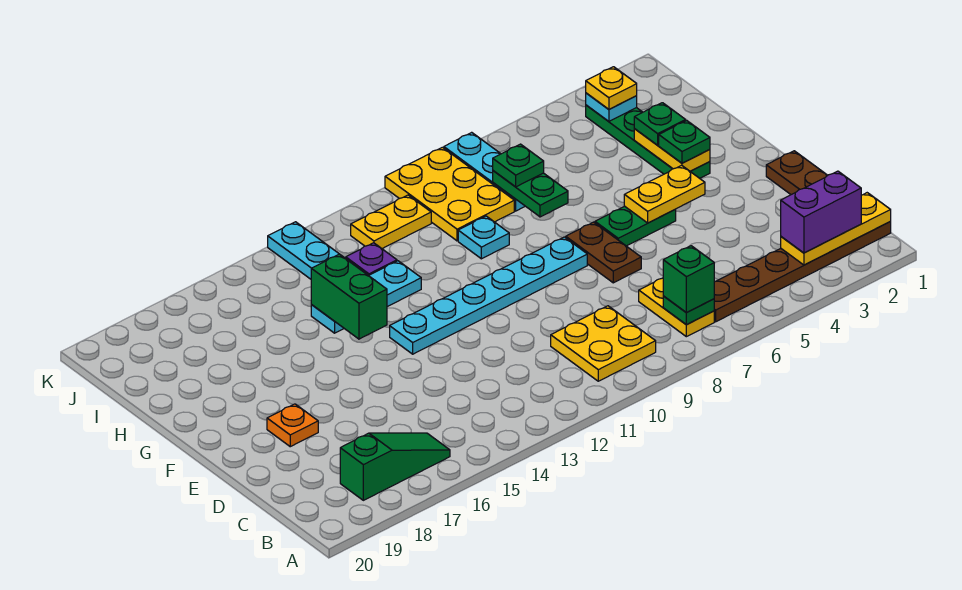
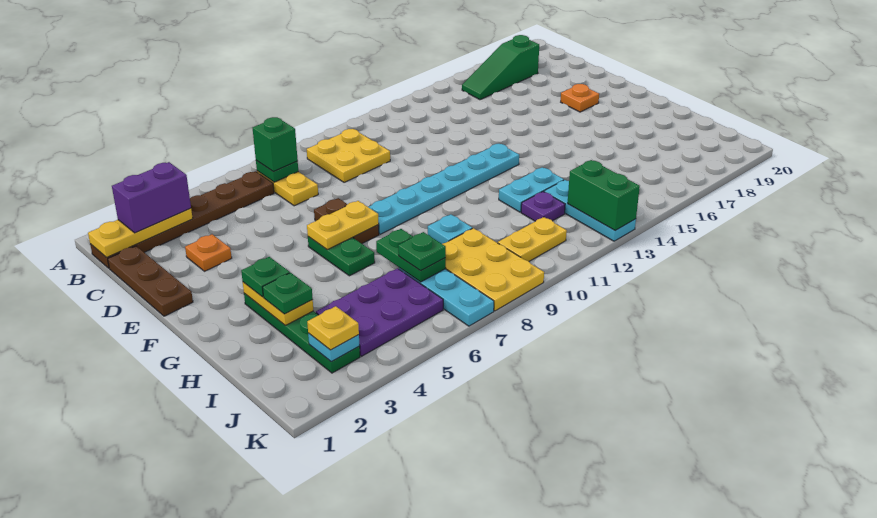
none -> orange plate D3 level 1
yellow plate F4:F5 level 2 -> yellow plate F6:F7 level 2
green plate F5:F6 level 1 -> green plate F6:G6 level 1
green brick G14:H14 level 2 -> green brick J13:K13 level 2
cyan plate H12:H14 level 1 -> cyan plate H12:H13 level 1
none -> purple plate I4:J6 level 1

